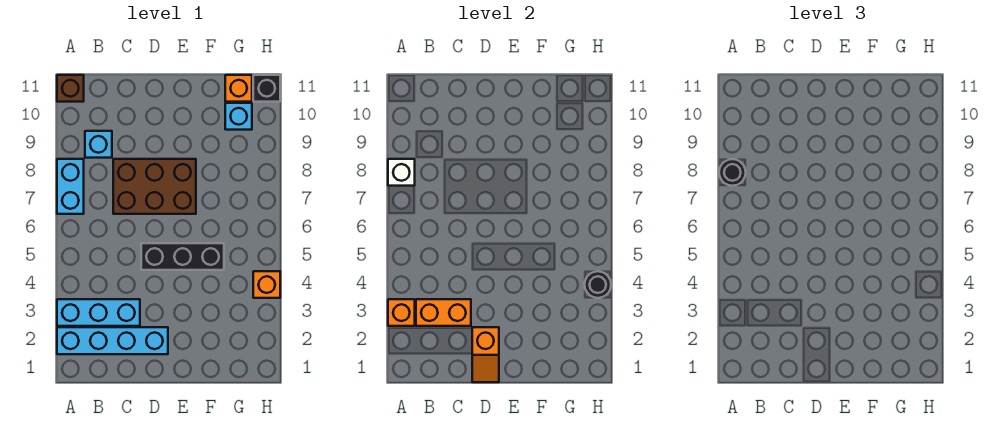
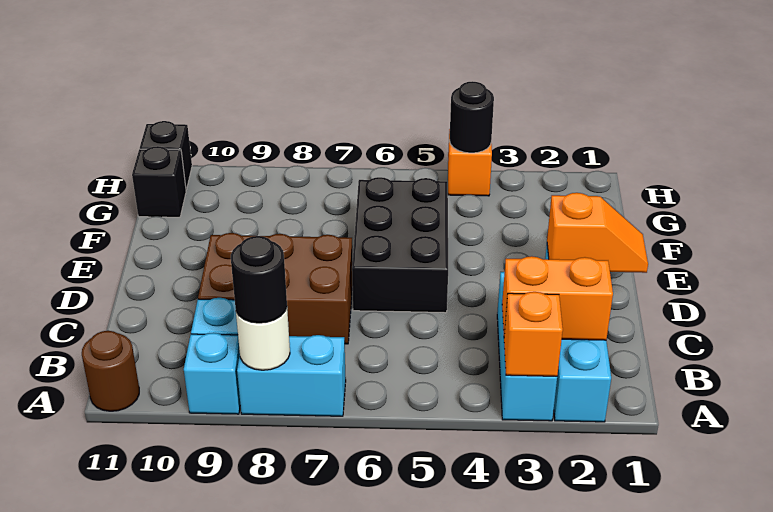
white brick A8 level 2 -> white round brick A8 level 2
brown brick A11 level 1 -> brown round brick A11 level 1
orange brick B3:C3 level 2 -> orange brick B2:B3 level 2
brown brick C7:E8 level 1 -> brown brick C7:D9 level 1
black brick D5:F5 level 1 -> black brick D5:F6 level 1
cyan brick G10 level 1 -> cyan brick A9 level 1
orange brick G11 level 1 -> black brick G11 level 1

